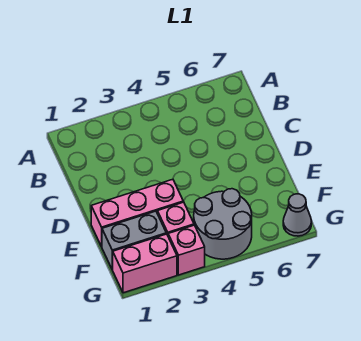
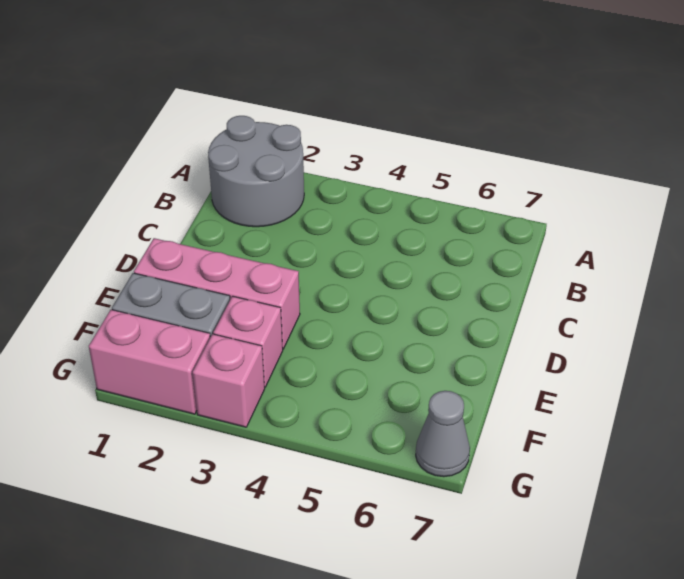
grey round brick F4:G5 level 1 -> grey round brick A1:B2 level 1

